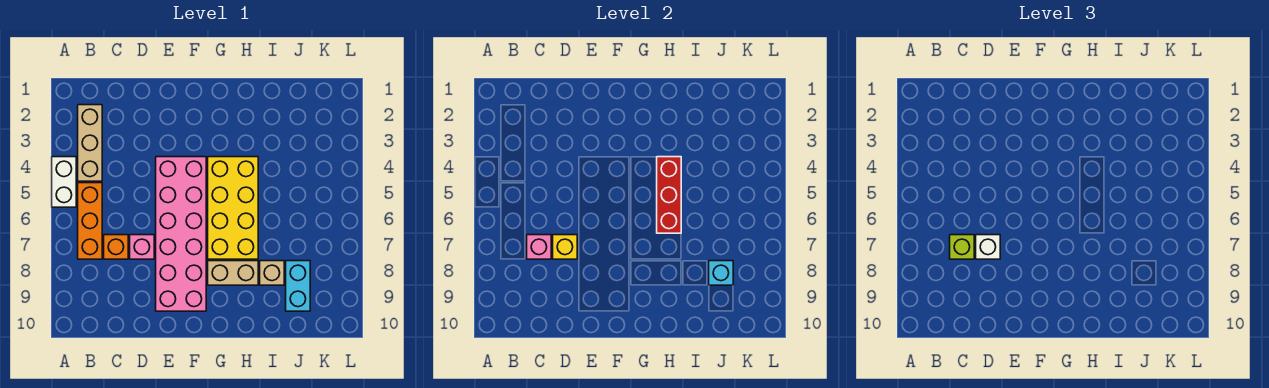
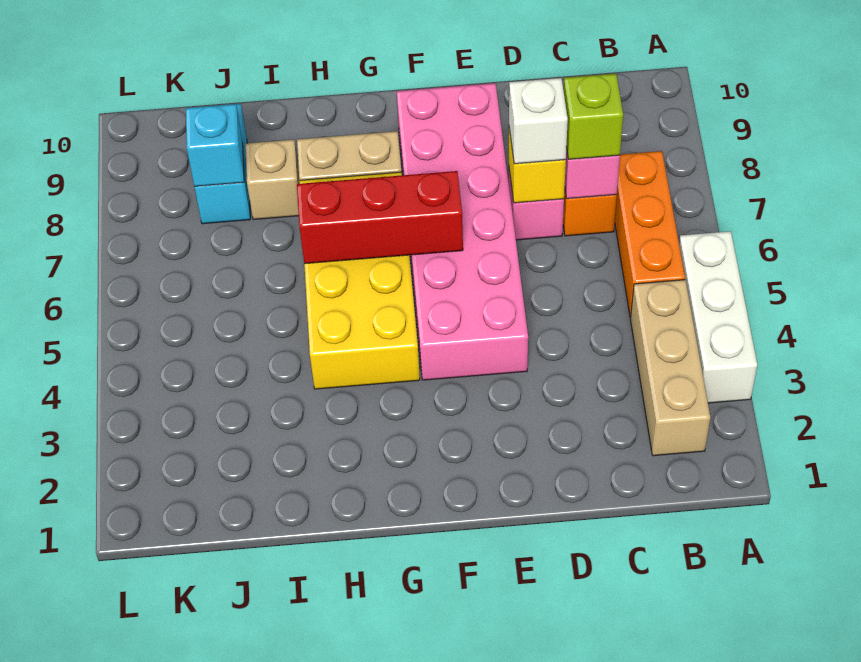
white brick A4:A5 level 1 -> white brick A3:A5 level 1
red brick H4:H6 level 2 -> red brick F6:H6 level 2

